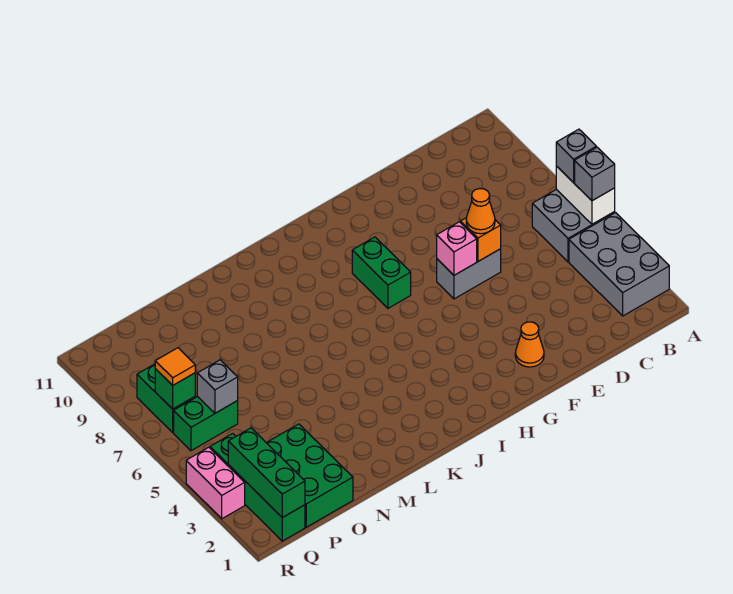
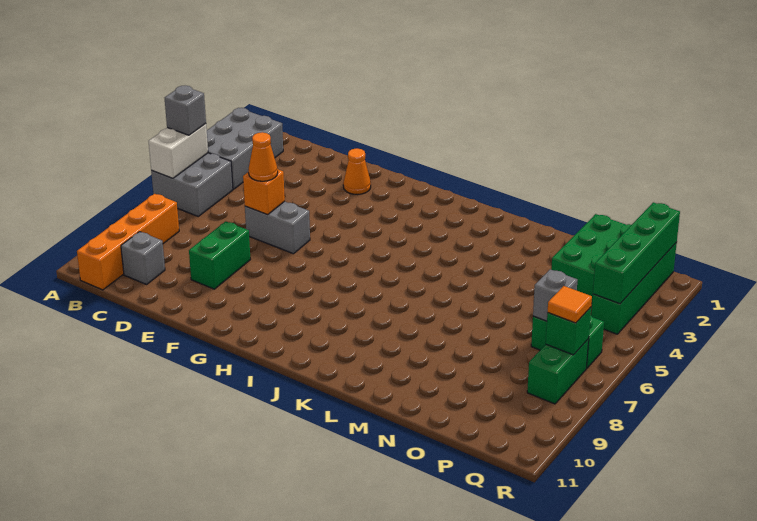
grey brick A6 level 3 -> grey brick C10 level 1
none -> orange brick B8:B11 level 1
pink brick F6 level 2 -> none
green brick H7:H8 level 1 -> green brick E8:E9 level 1
green brick Q1:Q3 level 2 -> green brick Q1:Q4 level 2
pink brick R3:R4 level 1 -> none

